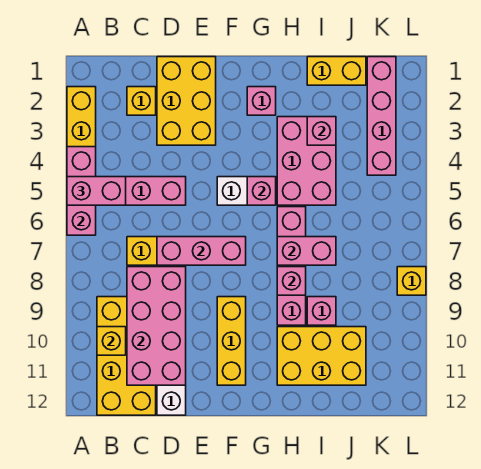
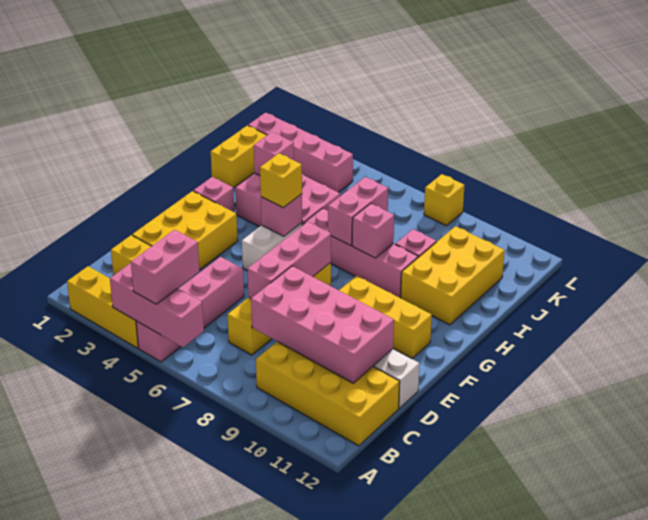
yellow brick B10 level 2 -> yellow brick G5 level 3
yellow brick D1:E3 level 1 -> yellow brick D2:F3 level 1

